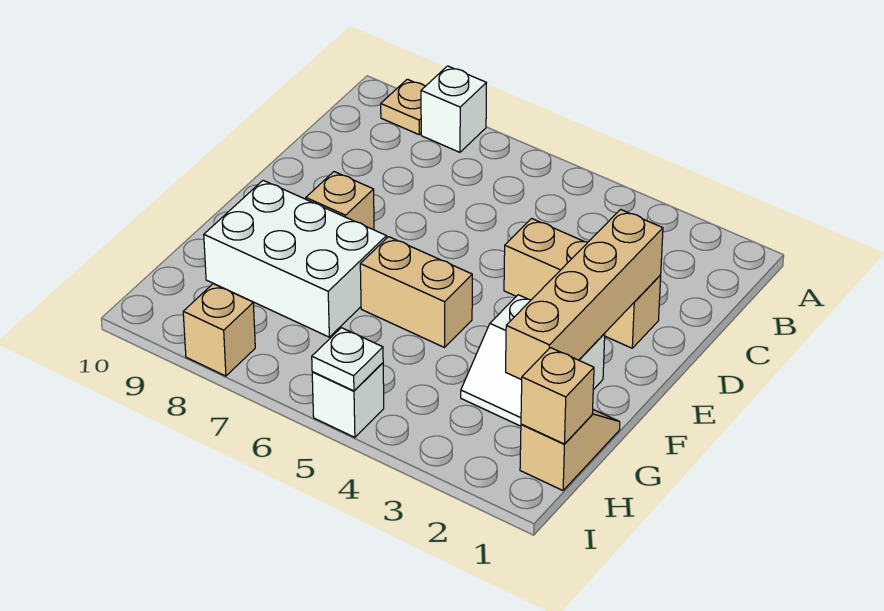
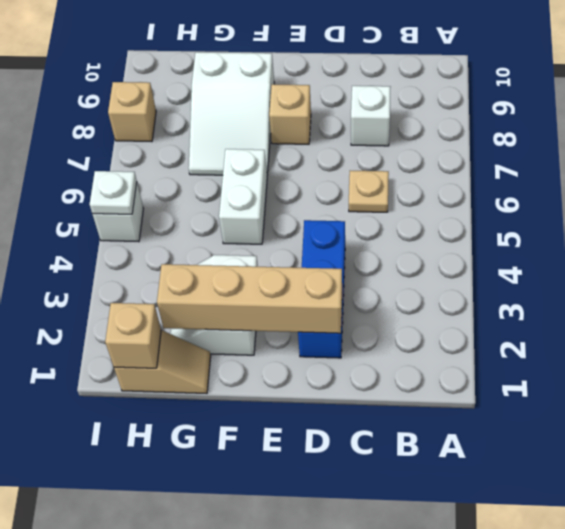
white brick A8 level 1 -> white brick C8 level 1
tan plate A9 level 1 -> tan plate C6 level 1
tan brick D2:D4 level 1 -> blue brick D2:D4 level 1
tan brick F5:F6 level 1 -> white brick F5:F6 level 1
white brick F7:G9 level 1 -> white slope F7:G9 level 1 top 9

